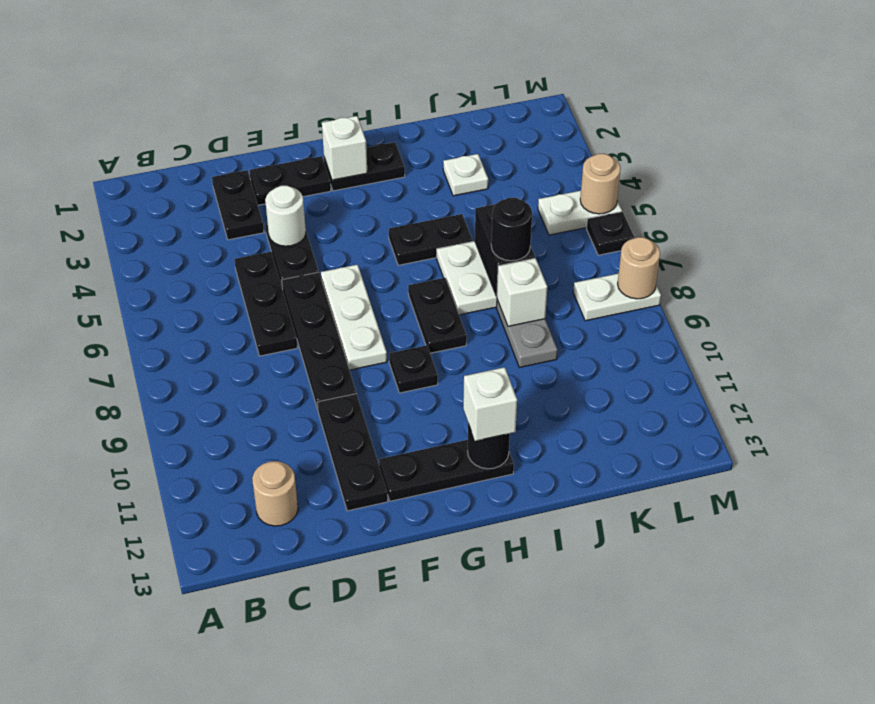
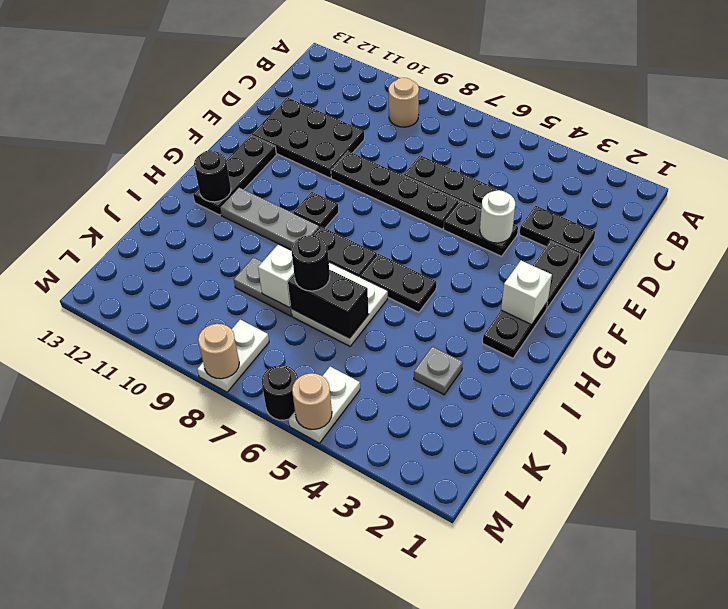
tan round brick C12 level 1 -> tan round brick B9 level 1
black plate E10:E12 level 1 -> black plate D10:E12 level 1
white plate F6:F8 level 1 -> none
black plate H5:I5 level 1 -> black plate H5:H6 level 1
none -> grey plate H9:H11 level 1
white brick H12 level 3 -> none
white plate J3 level 1 -> grey plate J3 level 1
black plate M6 level 1 -> black round brick M6 level 1

